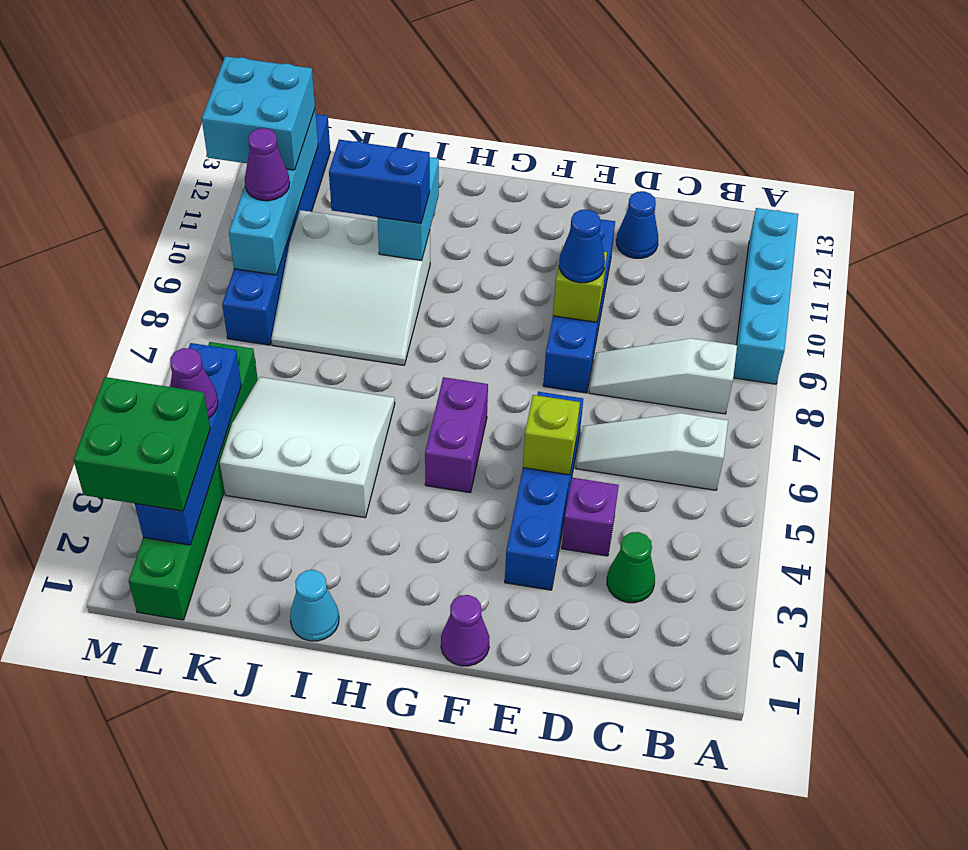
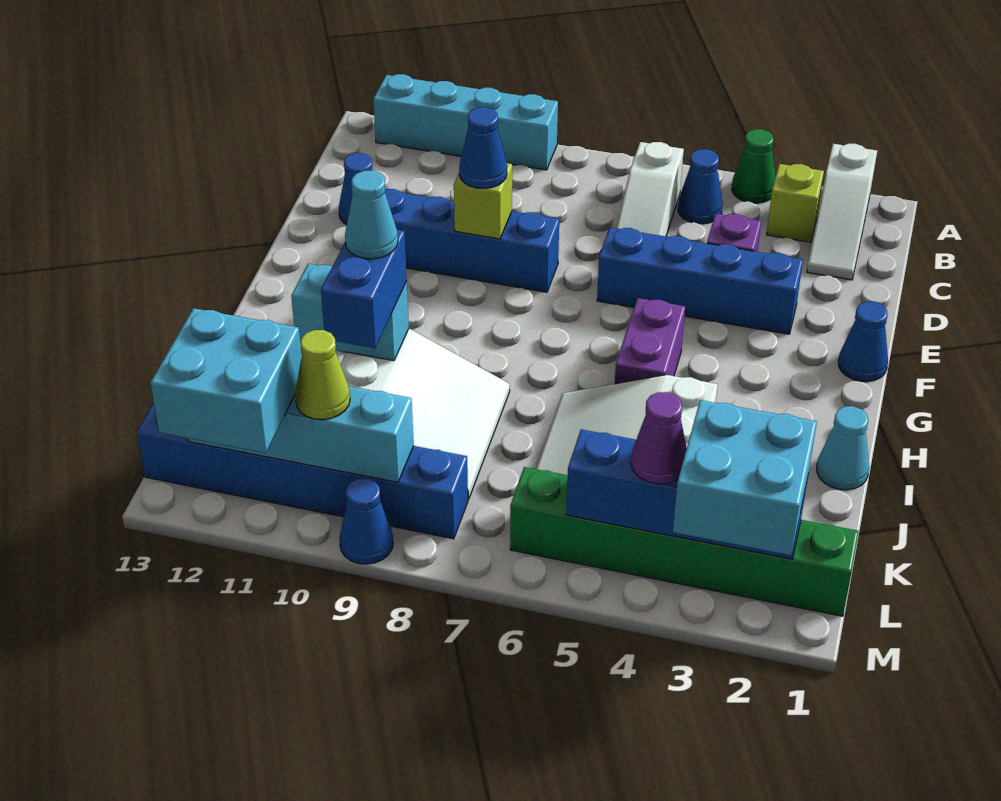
none -> blue cone B5 level 1
white slope B8:D8 level 1 top B -> white slope A2:C2 level 1 top A
green cone C3 level 1 -> green cone A4 level 1
lime brick E5 level 2 -> lime brick B3 level 1
purple cone F1 level 1 -> blue cone F1 level 1
purple brick G5:G6 level 1 -> purple brick G5:H5 level 1
none -> cyan cone I10 level 4
green brick L2:M3 level 3 -> cyan brick L2:M3 level 3
purple cone L10 level 3 -> lime cone L10 level 3
none -> blue cone M9 level 1

